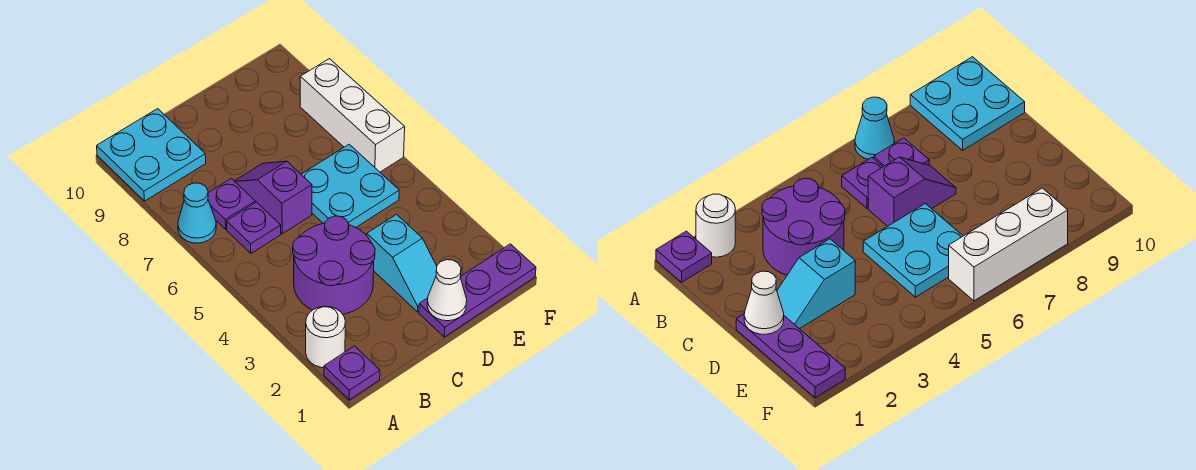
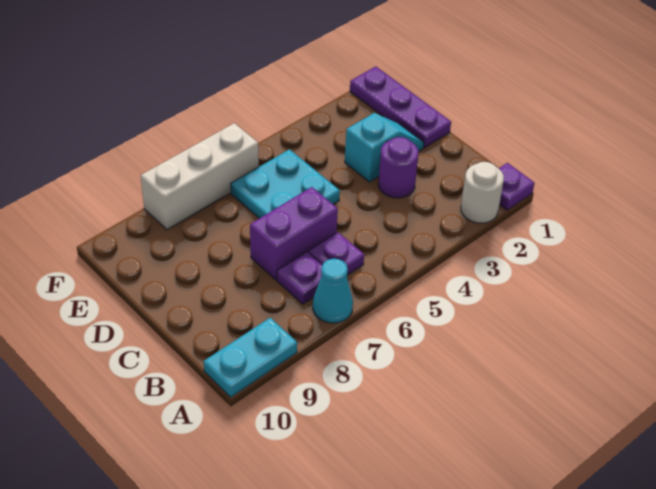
cyan plate A9:B10 level 1 -> cyan plate A9:A10 level 1
purple round brick B3:C4 level 1 -> purple round brick C3 level 1
purple slope C6:C7 level 1 top 6 -> purple brick C6:C7 level 1
white cone D1 level 2 -> none

